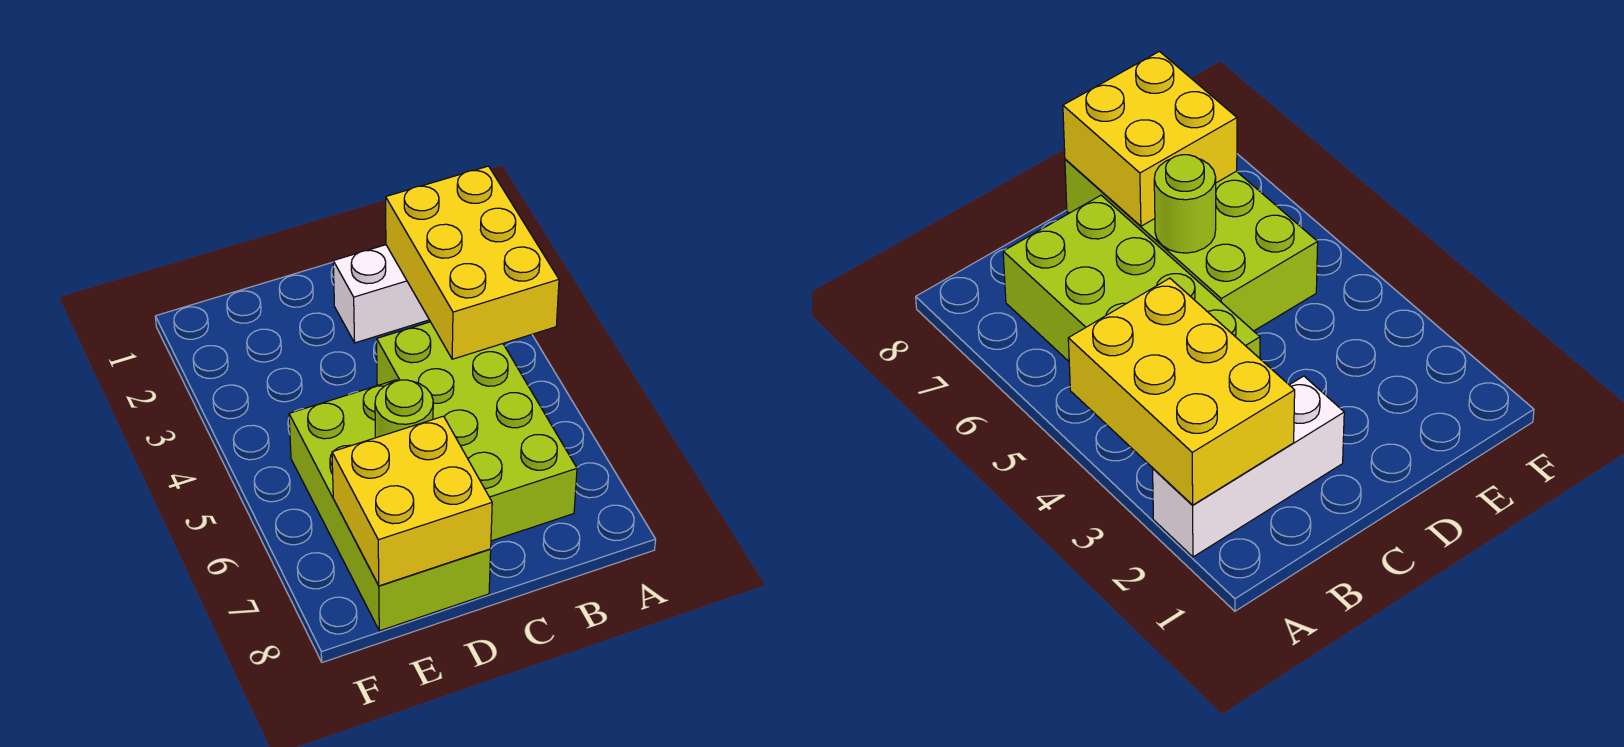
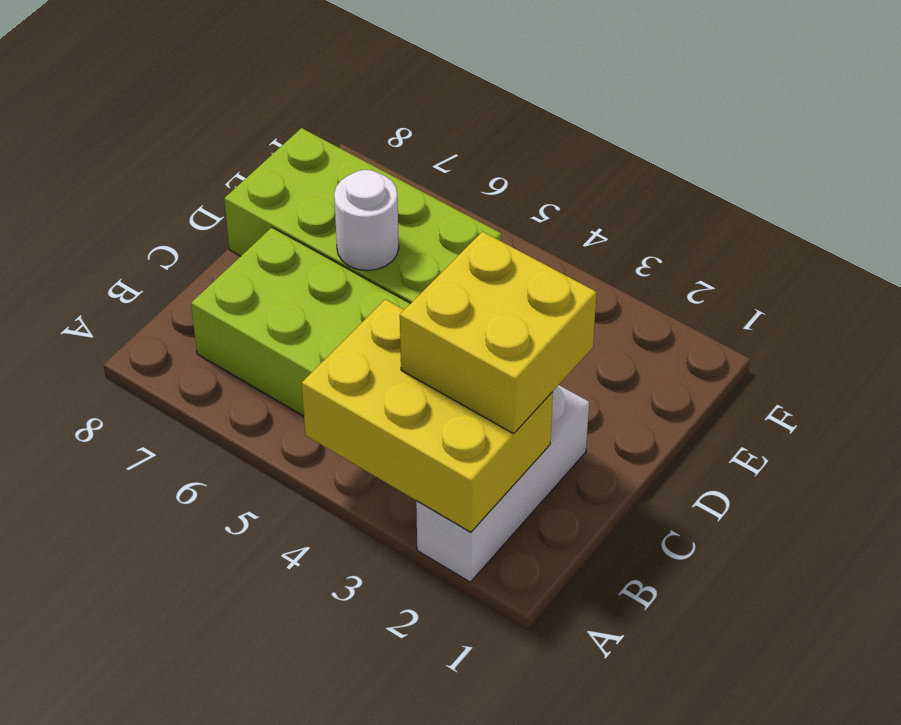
lime round brick D6 level 2 -> white round brick D6 level 2
yellow brick D7:E8 level 2 -> yellow brick B2:C3 level 3

